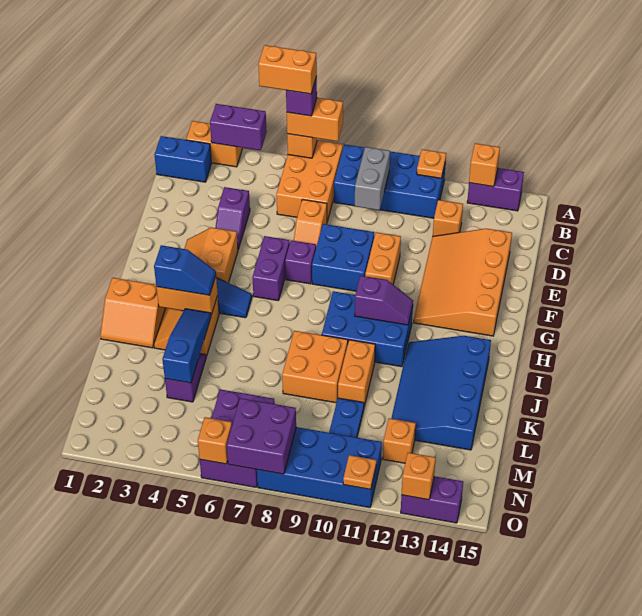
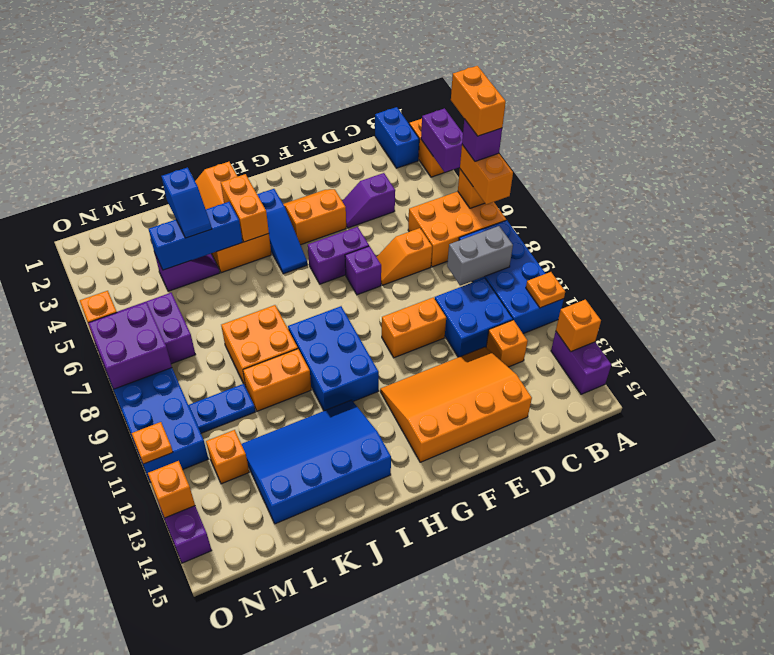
blue brick E8:F9 level 1 -> blue brick C10:D11 level 1
purple slope H10:H11 level 2 top 10 -> none
blue slope I3:I4 level 3 top 3 -> blue slope K3:K4 level 3 top 3
blue slope J4:L4 level 2 top L -> blue brick J4:L4 level 2

